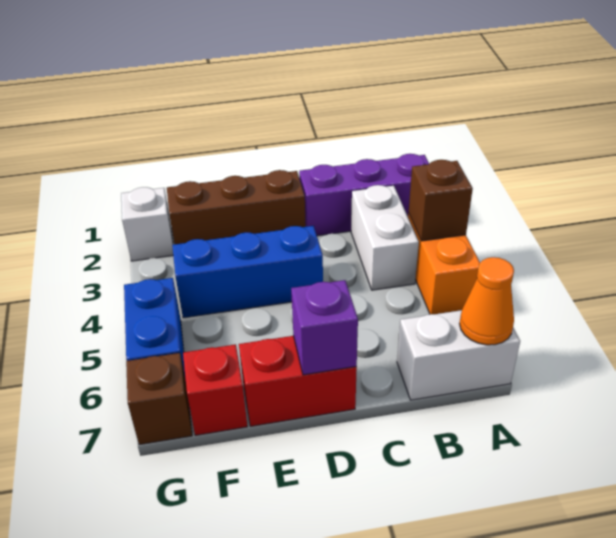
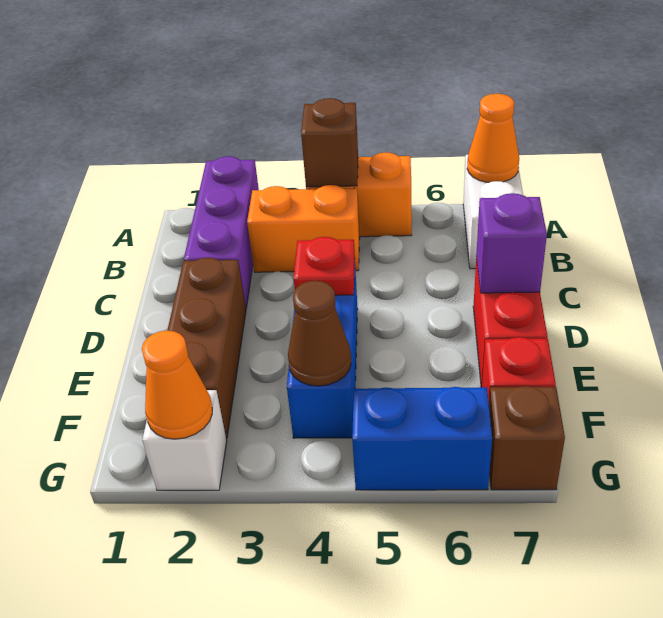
white brick B3:B4 level 1 -> orange brick B3:B4 level 1
none -> red plate D4 level 2
none -> brown cone F4 level 2
none -> orange cone G2 level 2

